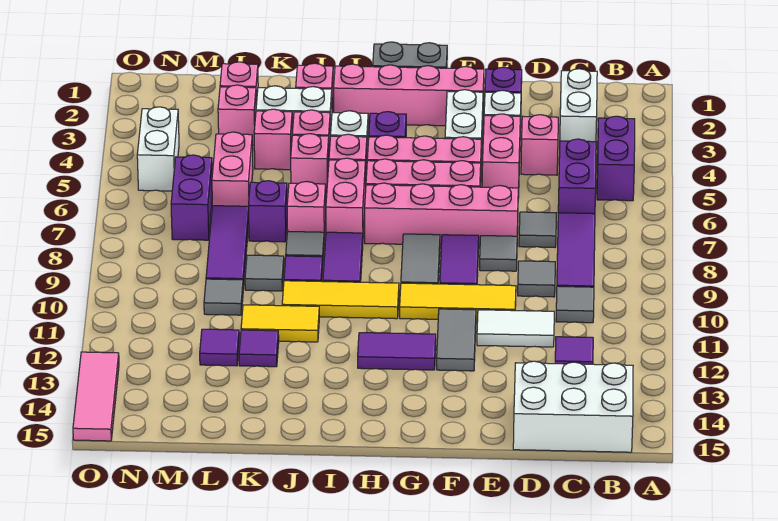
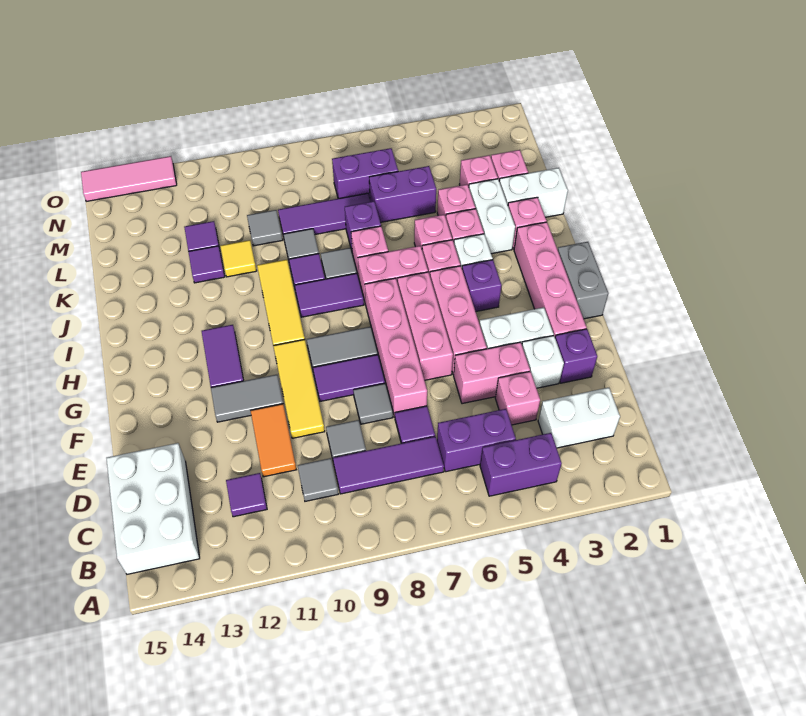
grey tile D7 level 1 -> purple tile D7 level 1
white tile D11:E11 level 1 -> orange tile D11:E11 level 1
yellow tile J11:K11 level 1 -> yellow tile K11 level 1
pink brick L5:L6 level 1 -> purple brick L5:L6 level 1
white brick N4:N5 level 1 -> white brick K1:K2 level 1

